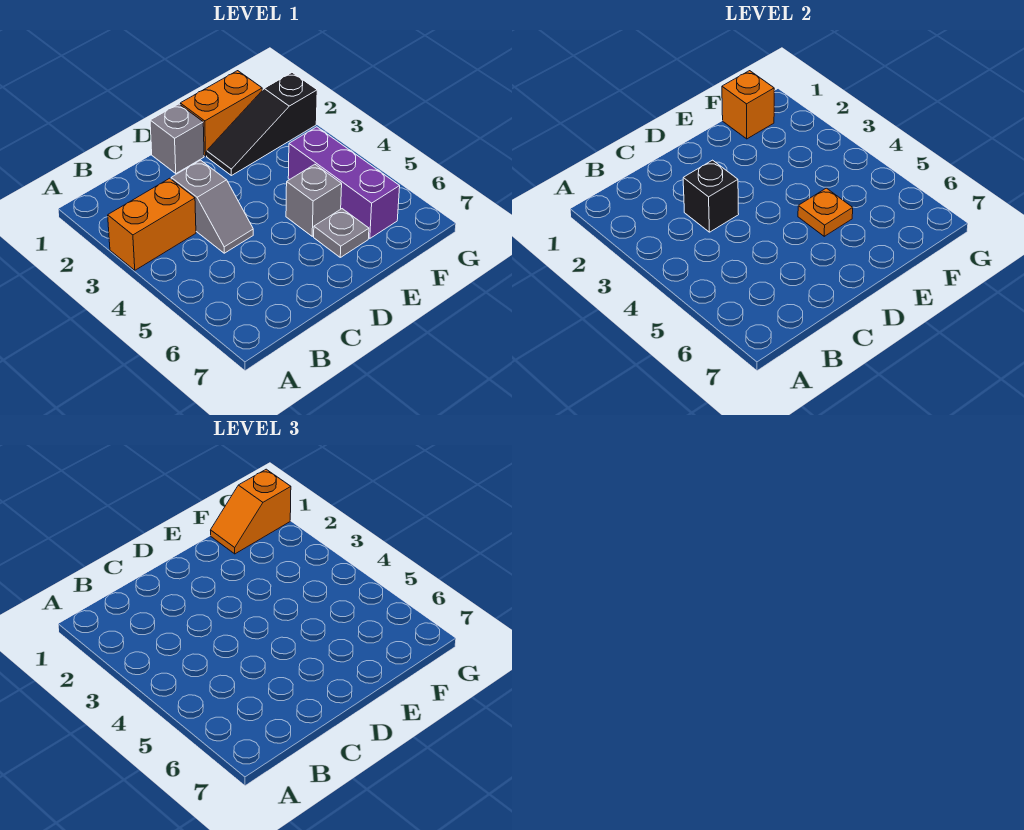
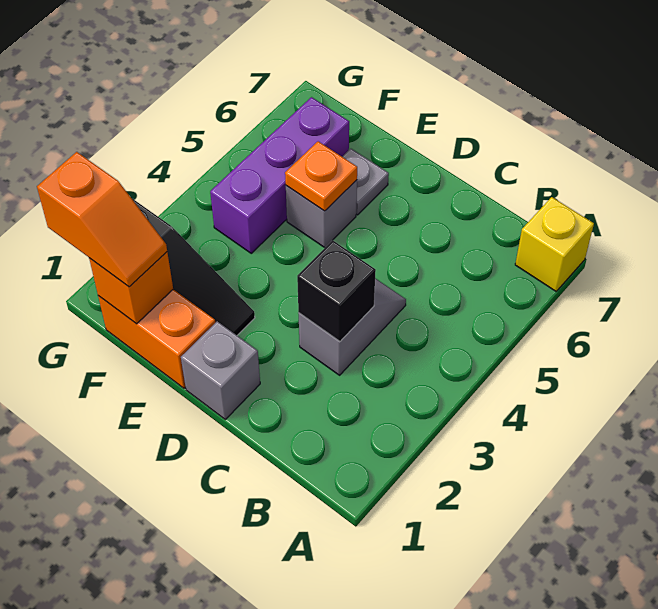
orange brick A3:B3 level 1 -> none
none -> yellow brick A7 level 1

